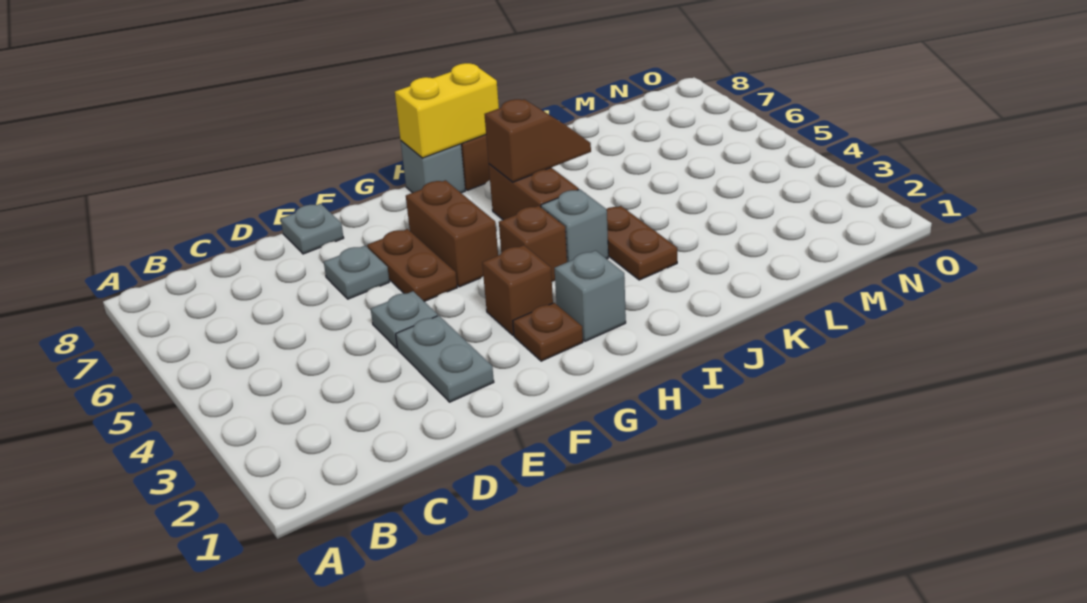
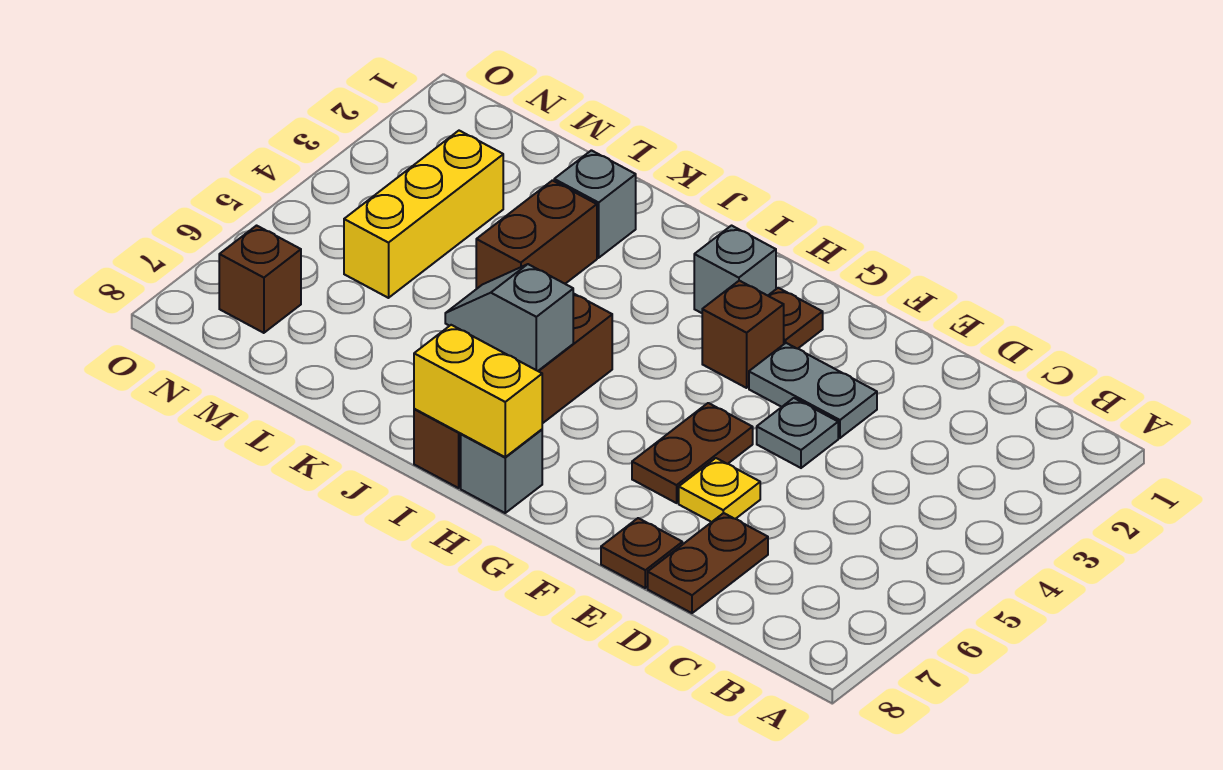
grey plate E2:E3 level 1 -> grey plate E3:F3 level 1
grey plate E6 level 1 -> yellow plate E6 level 1
grey plate E8 level 1 -> brown plate E8 level 1
brown brick G5:G6 level 1 -> brown brick K3:K4 level 1
brown brick H4 level 1 -> brown brick N7 level 1
grey brick I4 level 1 -> grey brick K2 level 1
brown slope I6:J6 level 2 top I -> grey slope I6:J6 level 2 top I
brown plate J3:J4 level 1 -> brown plate D7:D8 level 1
none -> yellow brick M3:M5 level 1

